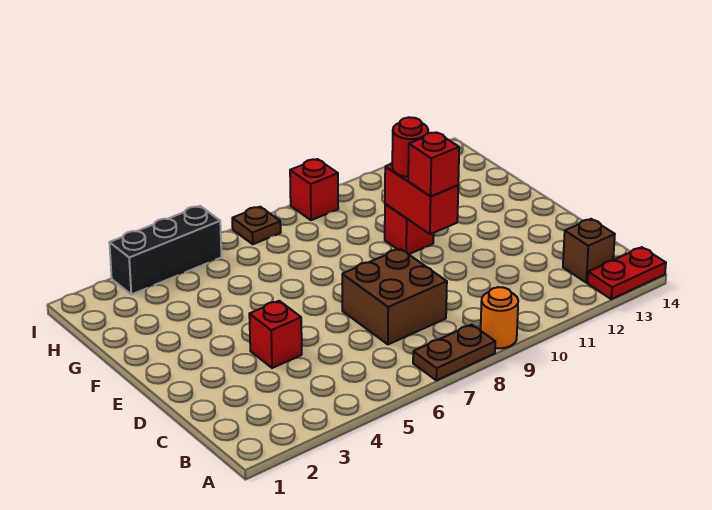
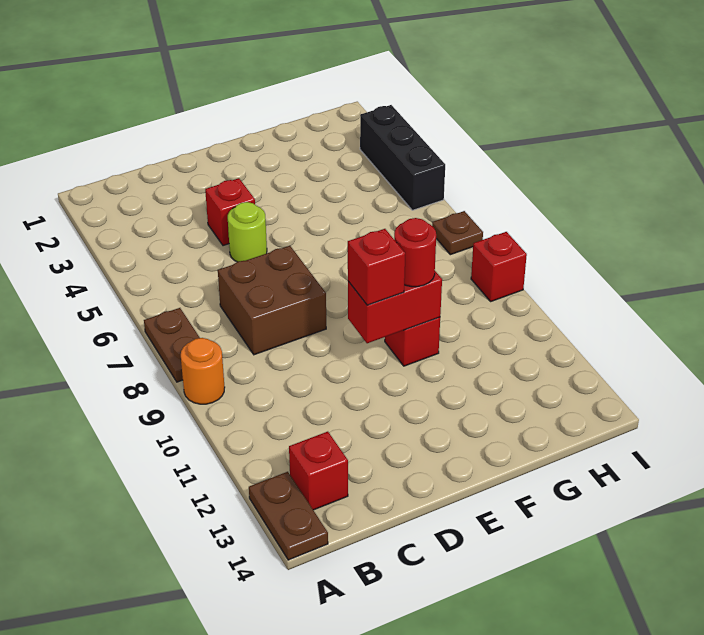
red plate A13:A14 level 1 -> brown plate A13:A14 level 1
brown brick B13 level 1 -> red brick B13 level 1
none -> lime round brick D5 level 1

